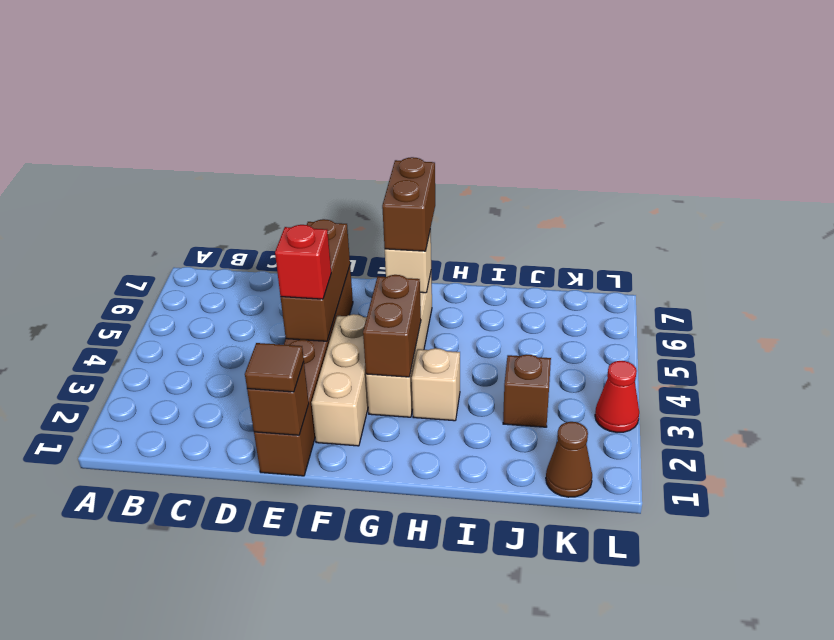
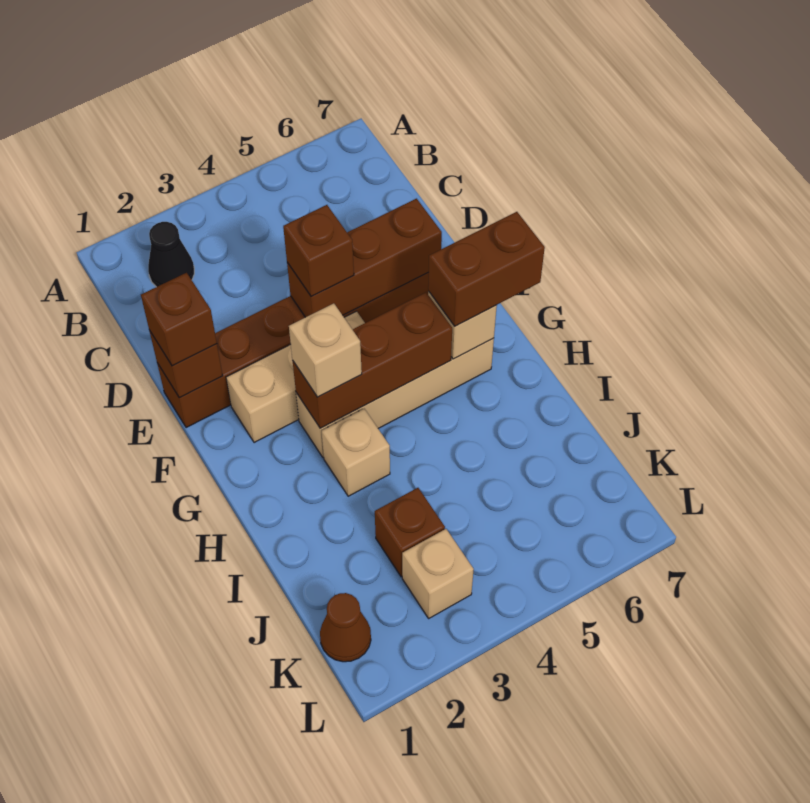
none -> black cone B2 level 1
brown tile E1 level 3 -> brown brick E1 level 3
red brick E4 level 3 -> brown brick E4 level 3
brown brick G3:G4 level 2 -> brown brick G3:G5 level 2
none -> tan brick G3 level 3
none -> tan brick K3 level 1
red cone L3 level 1 -> none

